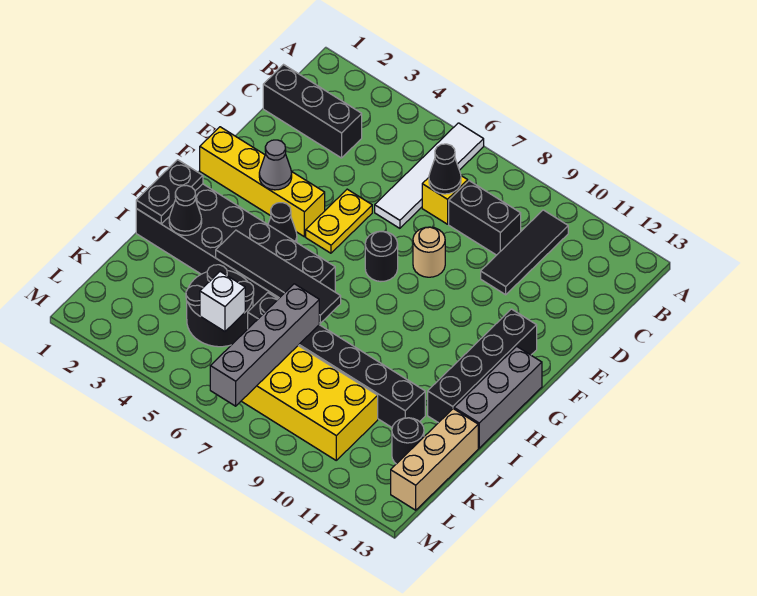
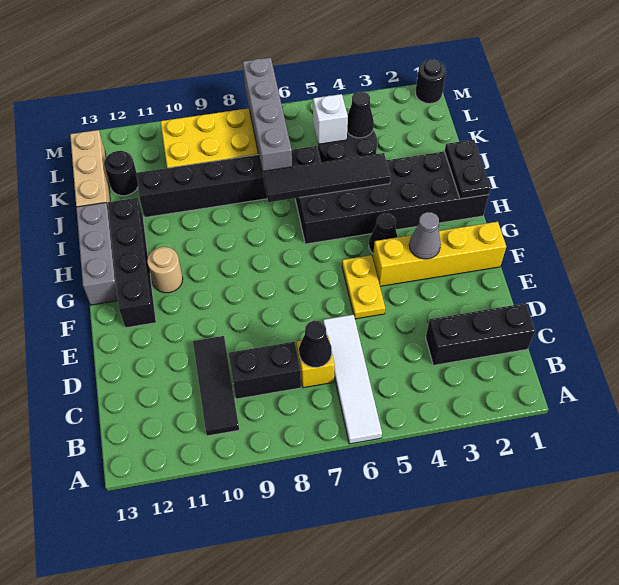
tan round brick E8 level 1 -> tan round brick G11 level 1
black round brick F7 level 1 -> black round brick M1 level 1
black cone I2 level 2 -> black cone K4 level 2

